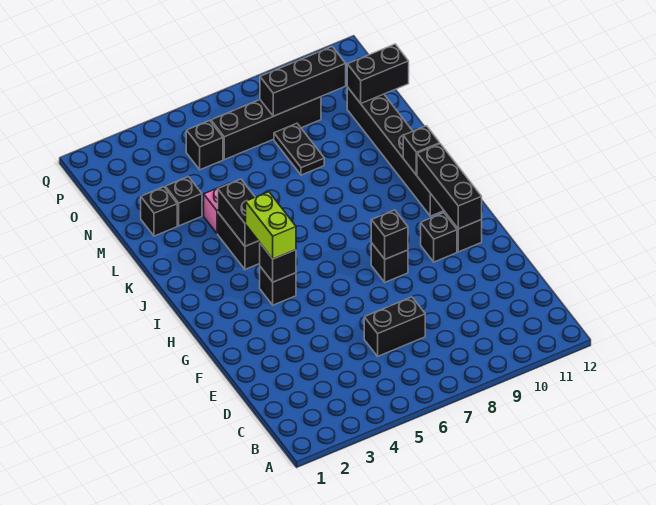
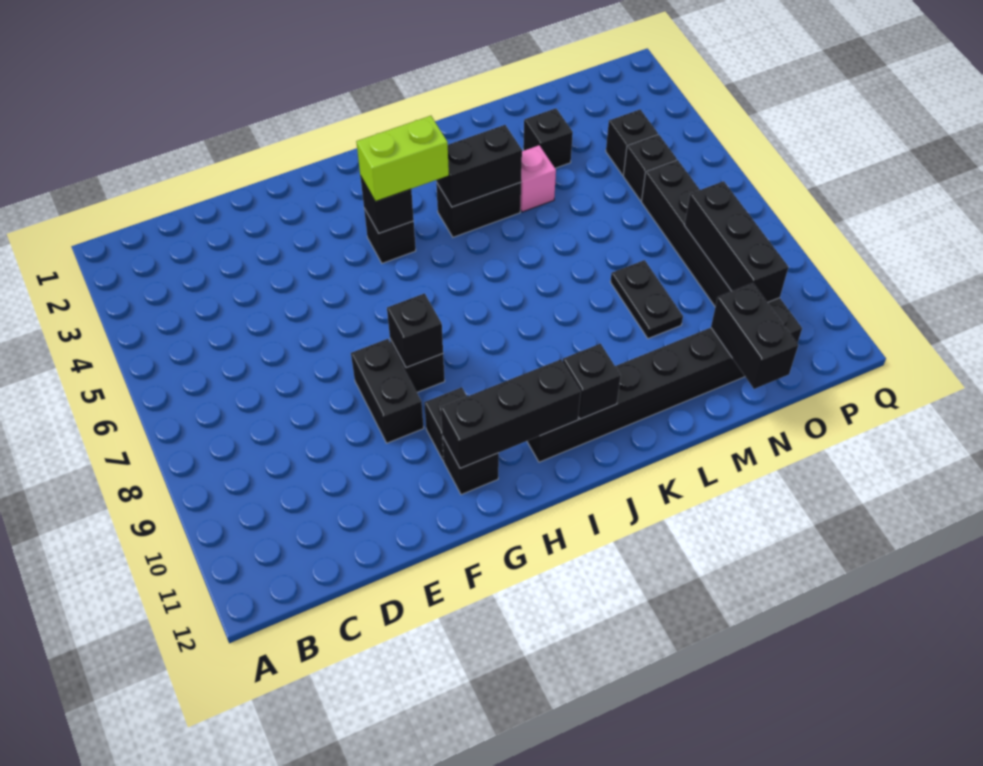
black brick D6:D7 level 1 -> black brick F8:F9 level 1
black brick M2 level 1 -> black brick O4 level 1
black plate M8:N8 level 1 -> black plate M8:M9 level 1
black brick O6:O9 level 1 -> black brick O6:O11 level 1

